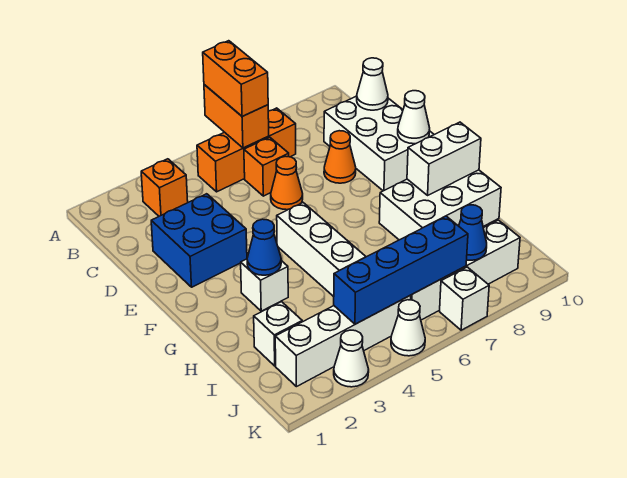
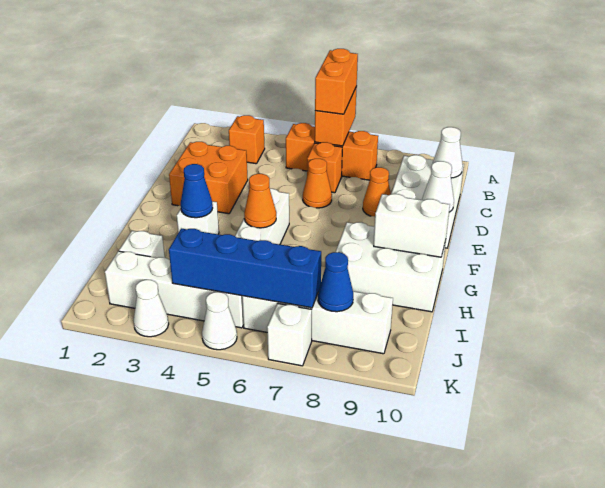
blue brick D2:E3 level 1 -> orange brick D2:E3 level 1
none -> orange cone G5 level 2

